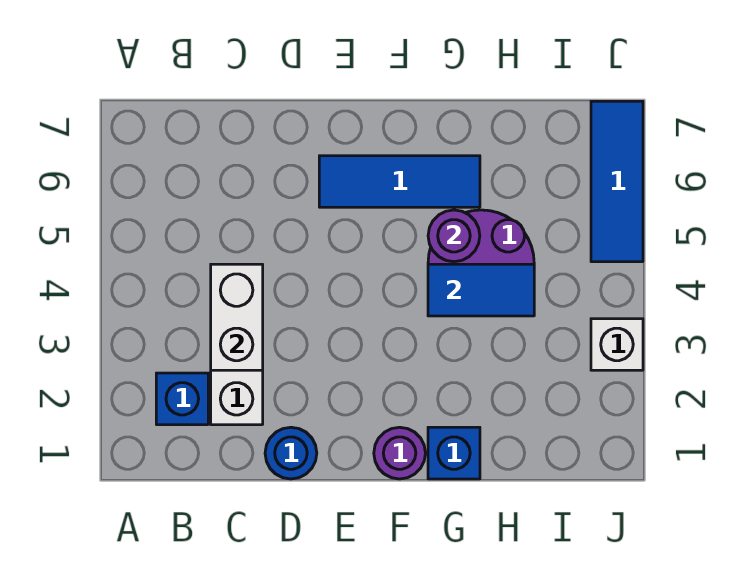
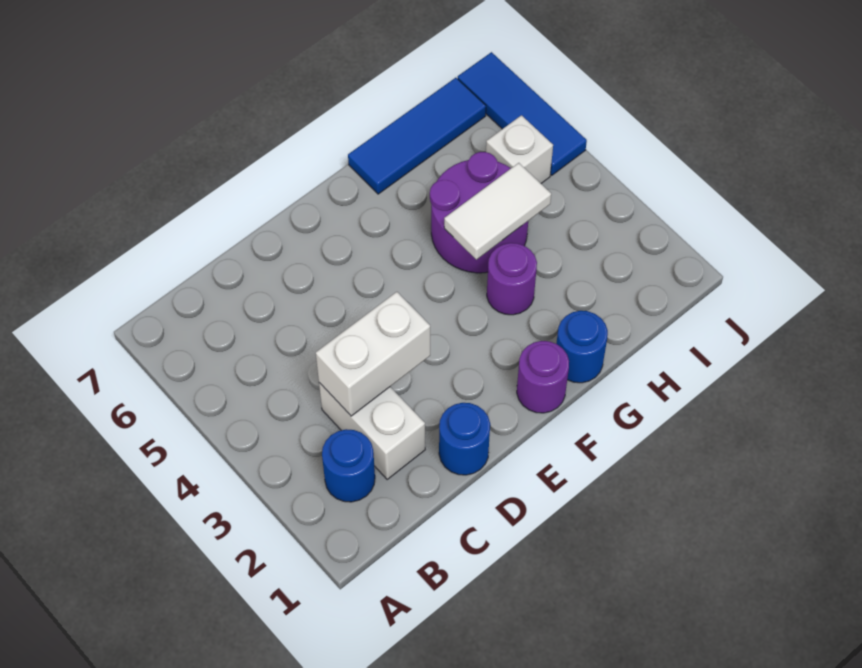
blue brick B2 level 1 -> blue round brick B2 level 1
white brick C3:C4 level 2 -> white brick C3:D3 level 2
blue tile E6:G6 level 1 -> blue tile G7:I7 level 1
blue brick G1 level 1 -> blue round brick G1 level 1
blue tile G4:H4 level 2 -> white tile G4:H4 level 2
purple round brick G5 level 2 -> purple round brick G3 level 1
white brick J3 level 1 -> white brick I5 level 1

